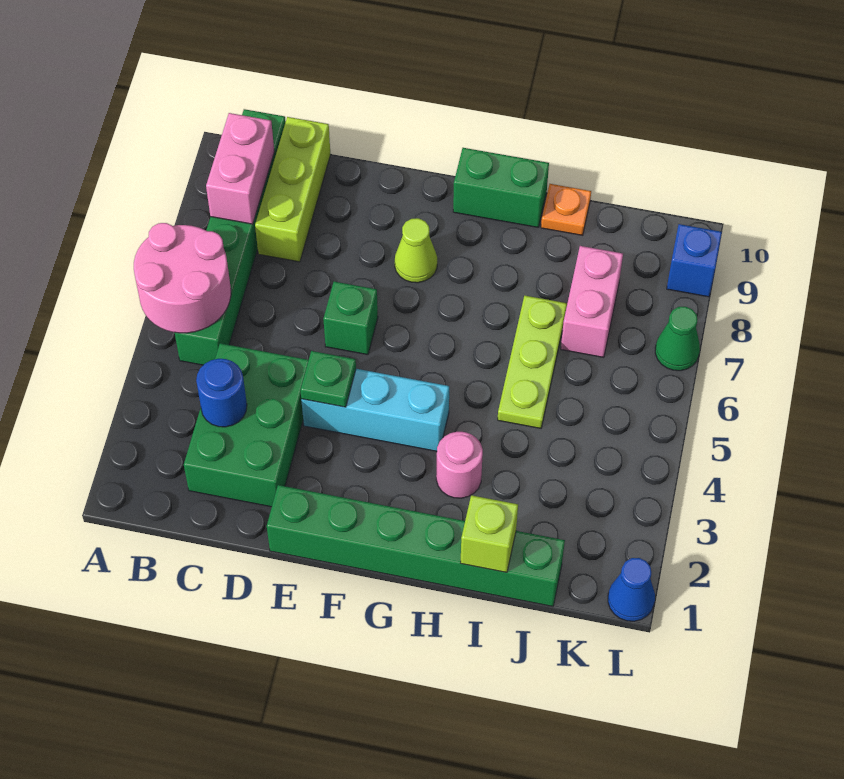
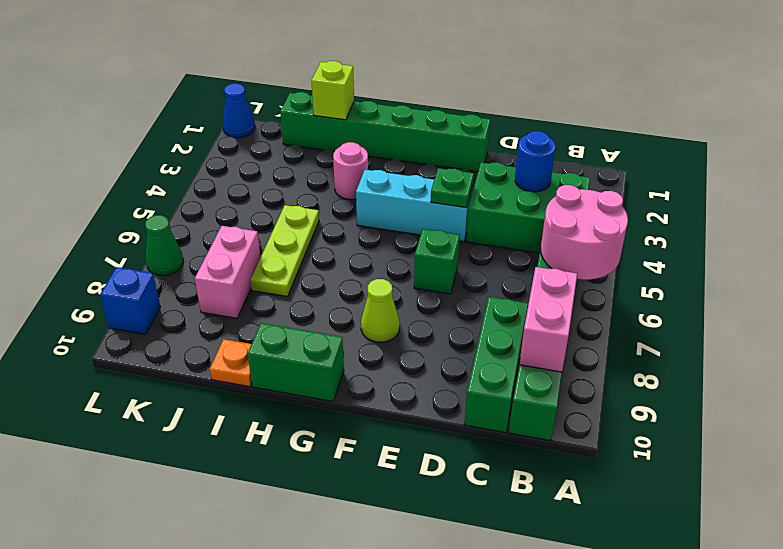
green brick C2:D4 level 1 -> green brick B3:D4 level 1
lime brick C8:C10 level 1 -> green brick C8:C10 level 1

